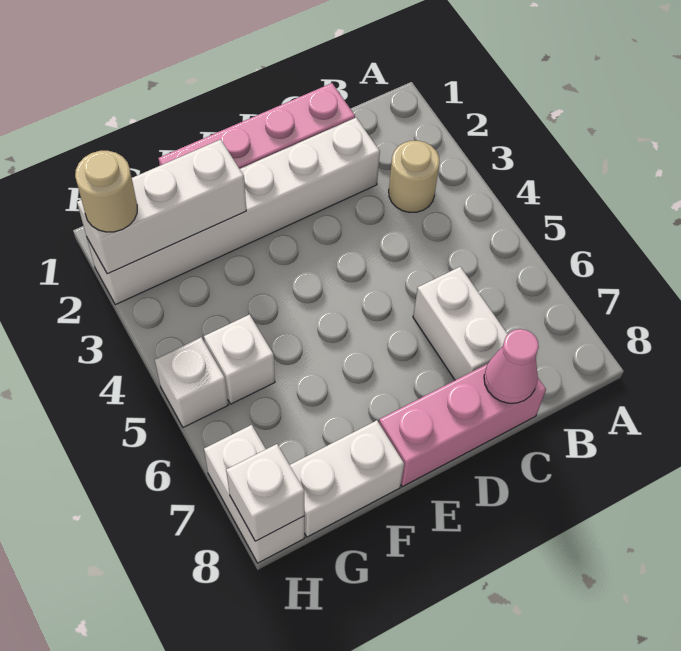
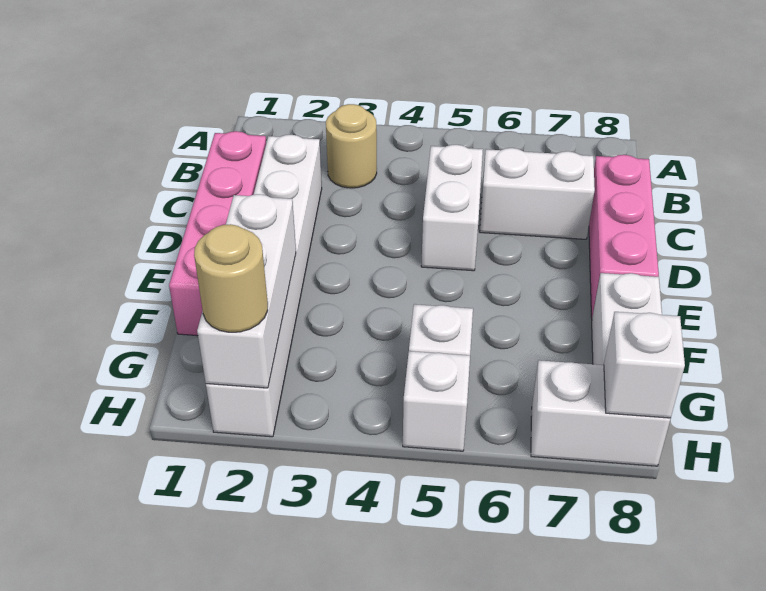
none -> white brick C5:D5 level 1
pink cone C8 level 2 -> none

